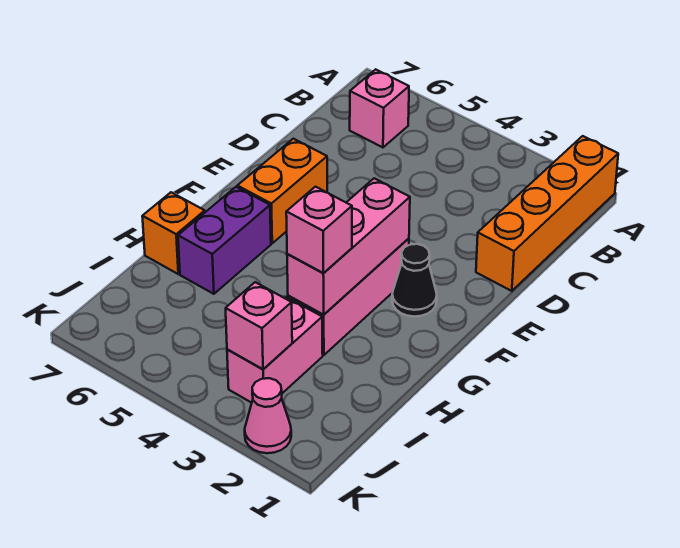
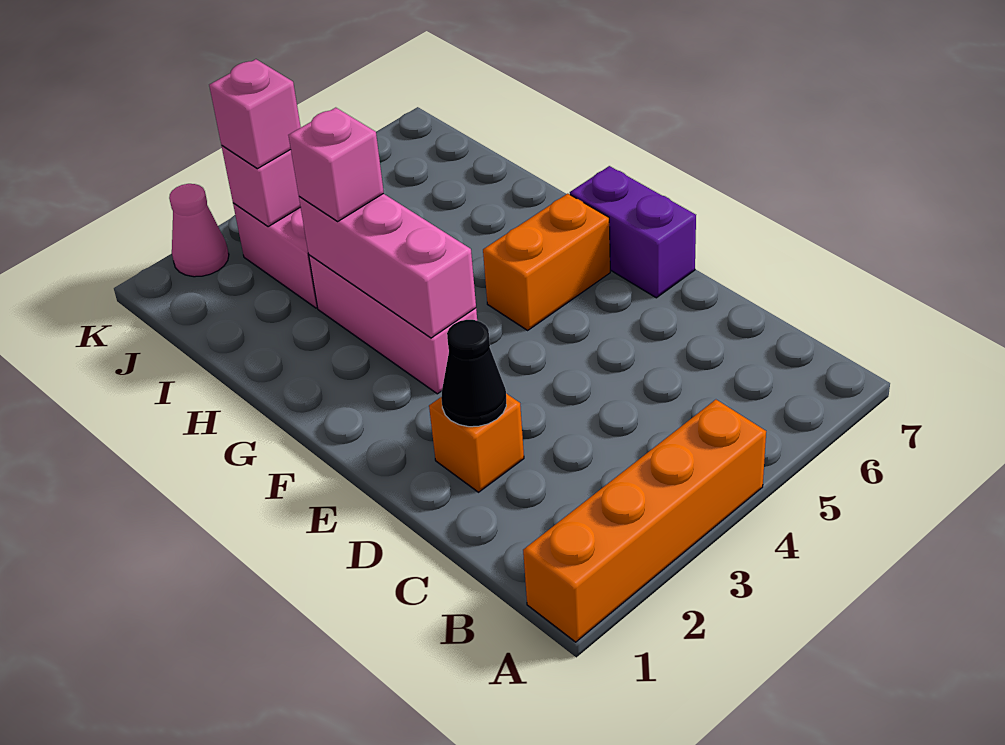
orange brick A1:D1 level 1 -> orange brick A1:A4 level 1
pink brick B6 level 1 -> pink brick J3 level 3
orange brick E6:F6 level 1 -> orange brick F5:F6 level 1
black cone F2 level 1 -> black cone D2 level 2
purple brick G6:H6 level 1 -> purple brick E7:F7 level 1
orange brick H7 level 1 -> orange brick D2 level 1

